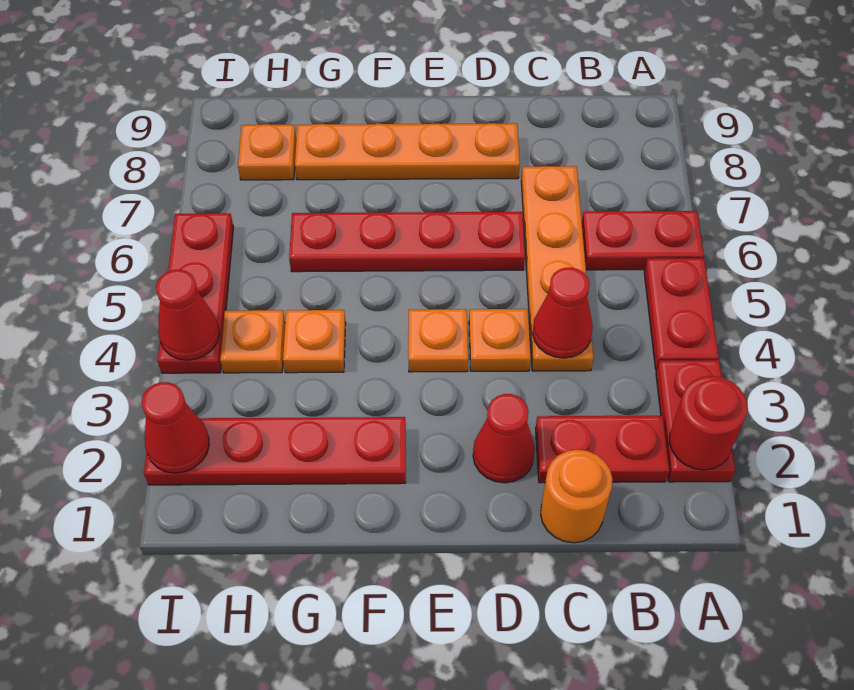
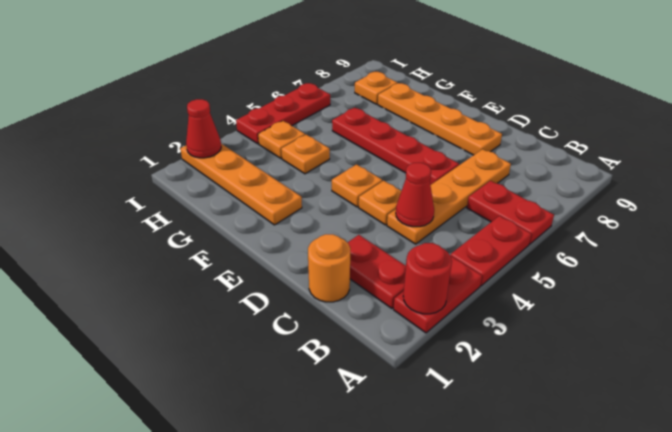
red cone D2 level 1 -> none
red plate F2:I2 level 1 -> orange plate F2:I2 level 1
red cone I4 level 2 -> none

